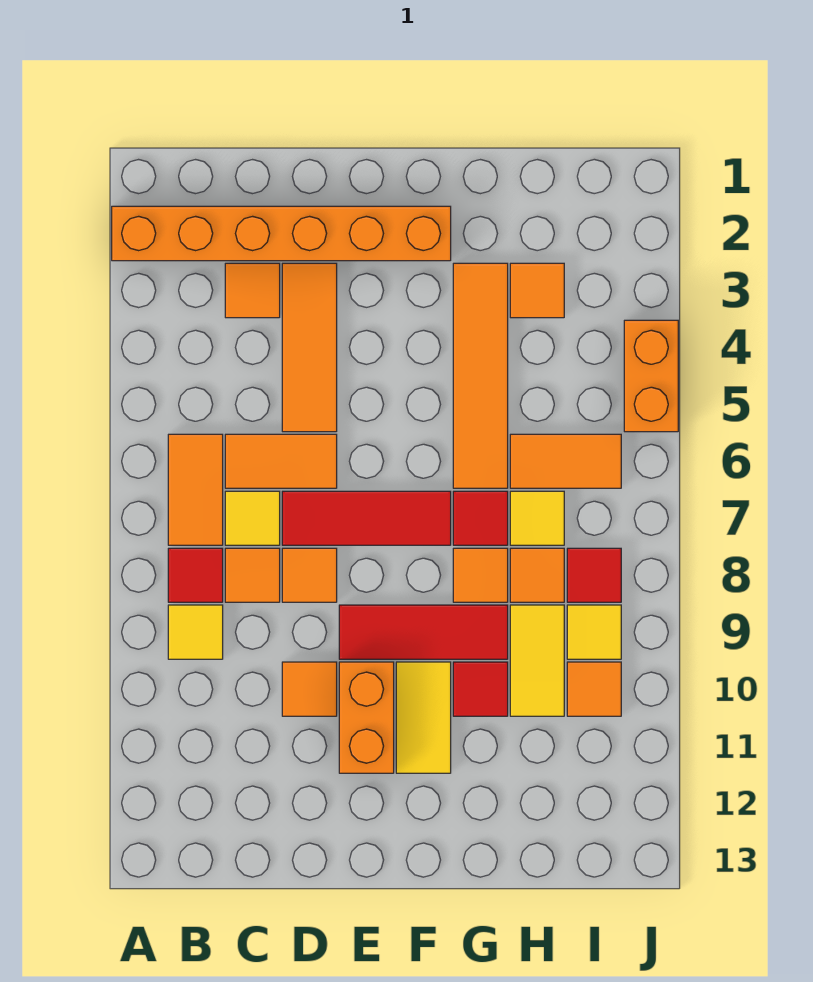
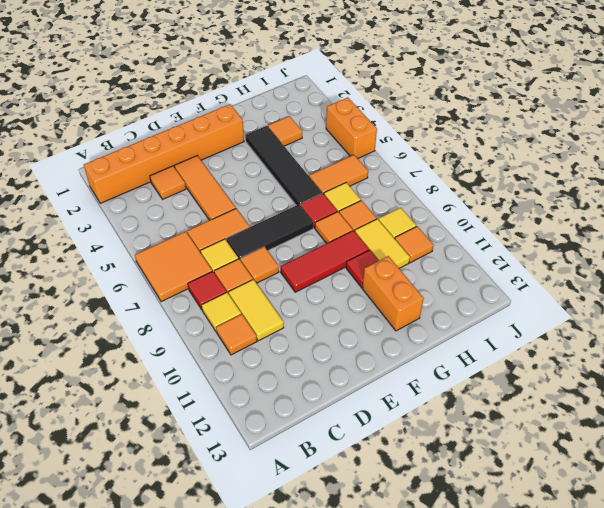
orange tile B6:B7 level 1 -> orange tile A6:B7 level 1
red tile D7:F7 level 1 -> black tile D7:F7 level 1
orange tile D10 level 1 -> orange tile B10 level 1
orange brick E10:E11 level 1 -> orange brick G11:G12 level 1
yellow tile F10:F11 level 1 -> yellow tile C9:C10 level 1
orange tile G3:G6 level 1 -> black tile G3:G6 level 1
red tile I8 level 1 -> none

